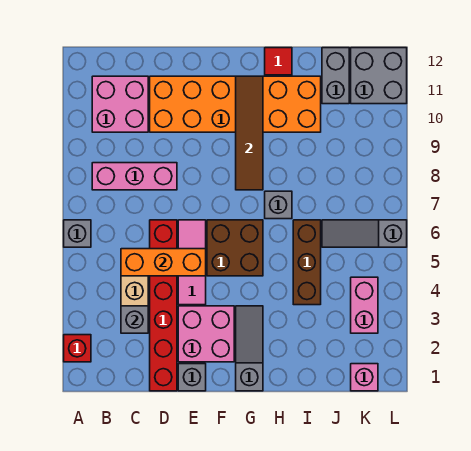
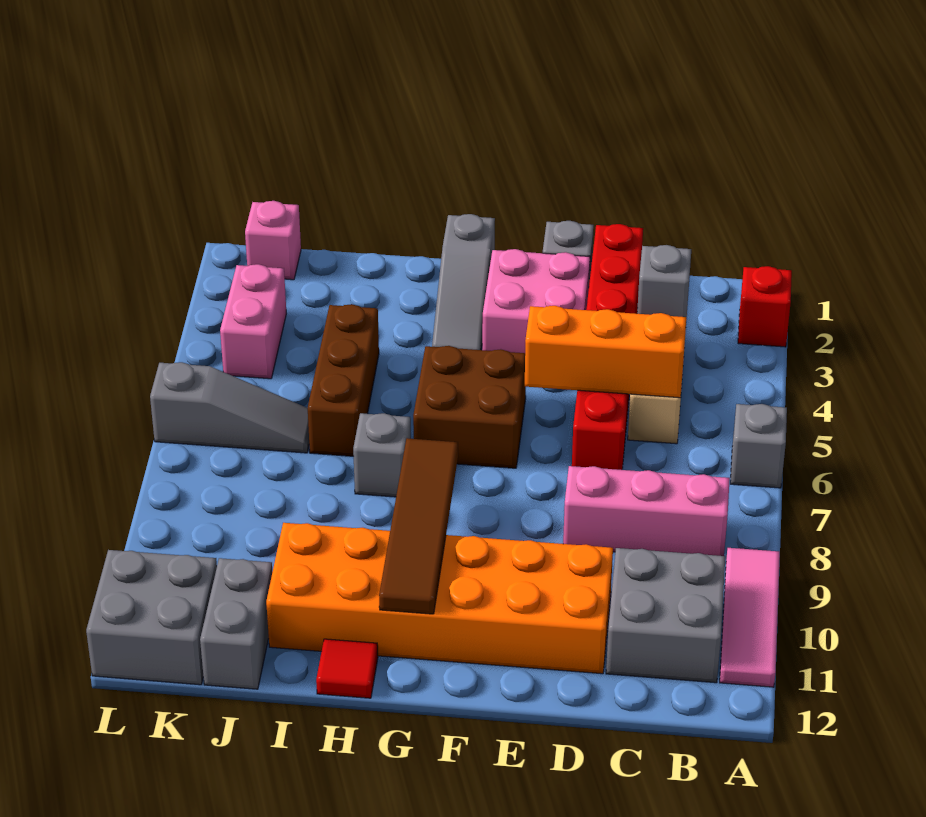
pink brick B10:C11 level 1 -> grey brick B10:C11 level 1
pink tile E4:E6 level 1 -> pink tile A9:A11 level 1

